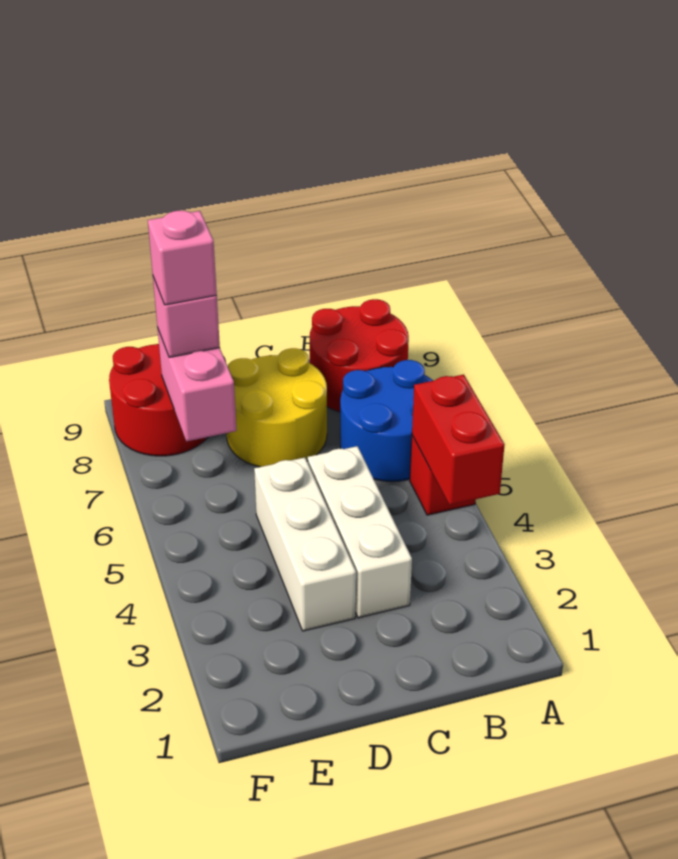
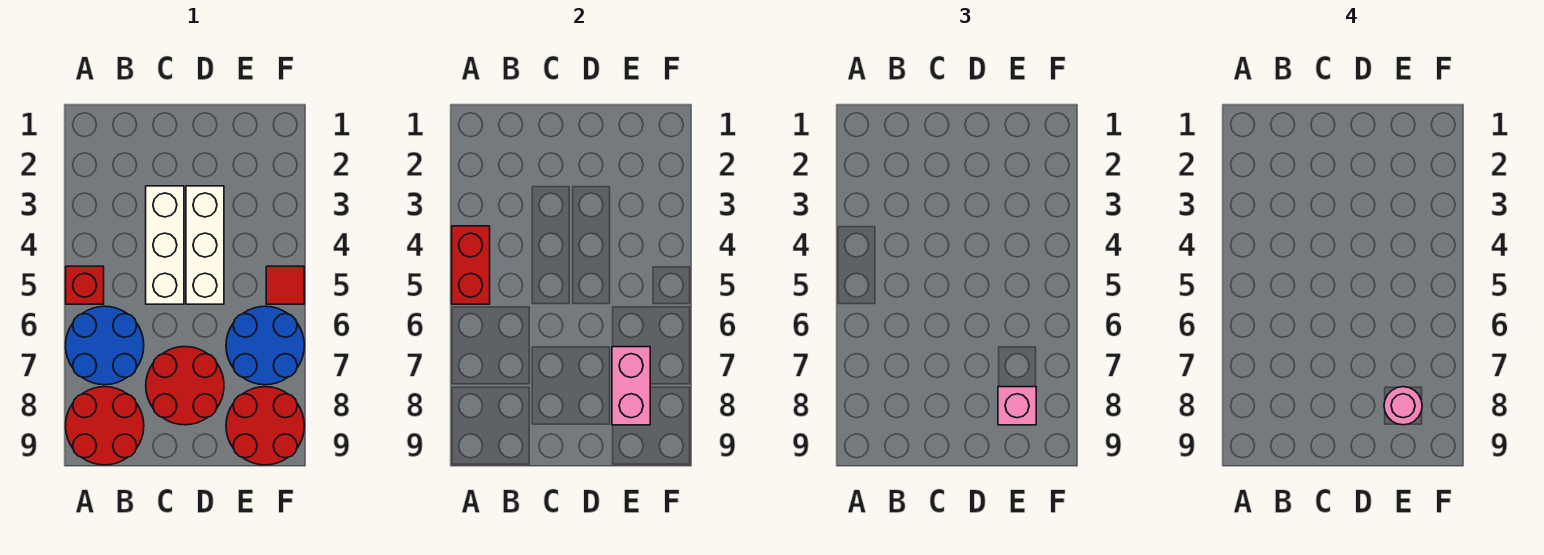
yellow round brick C7:D8 level 1 -> red round brick C7:D8 level 1
none -> blue round brick E6:F7 level 1
pink brick E8 level 4 -> pink round brick E8 level 4
none -> red tile F5 level 1

